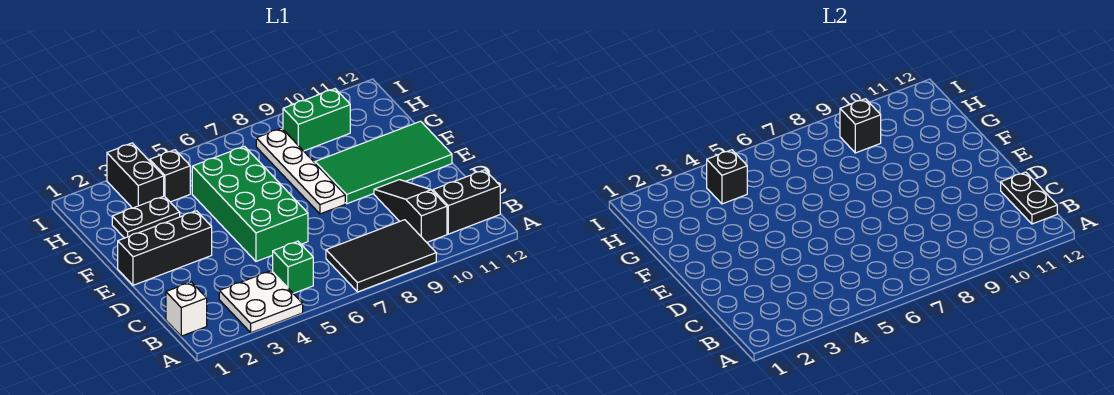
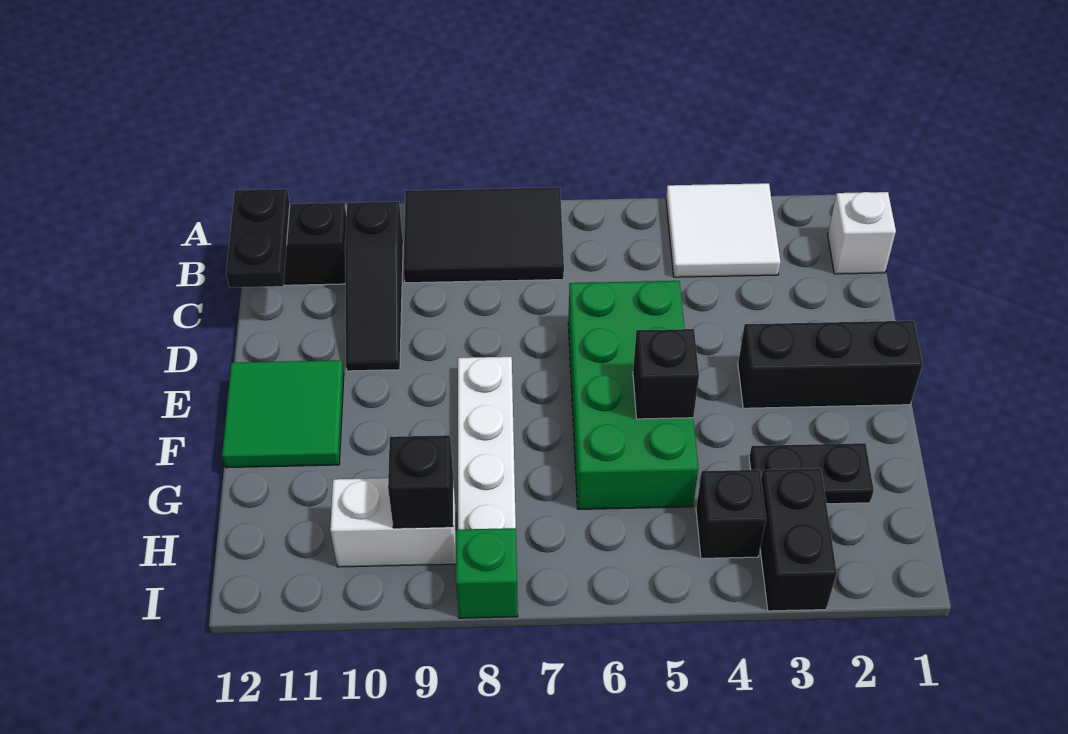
white plate A3:B4 level 1 -> white tile A3:B4 level 1
green brick B5 level 1 -> green brick I8 level 1
green tile E9:F12 level 1 -> green tile E11:F12 level 1
black brick H4 level 2 -> black brick F5 level 2
green brick H9:H10 level 1 -> white brick H9:H10 level 1

